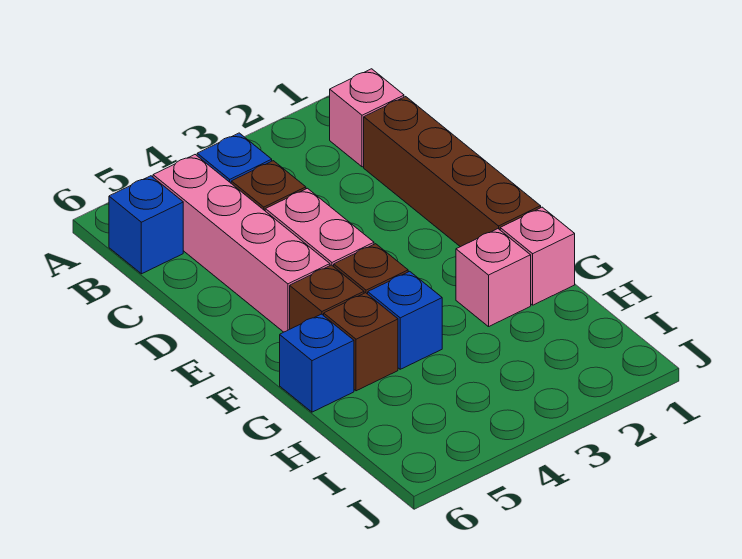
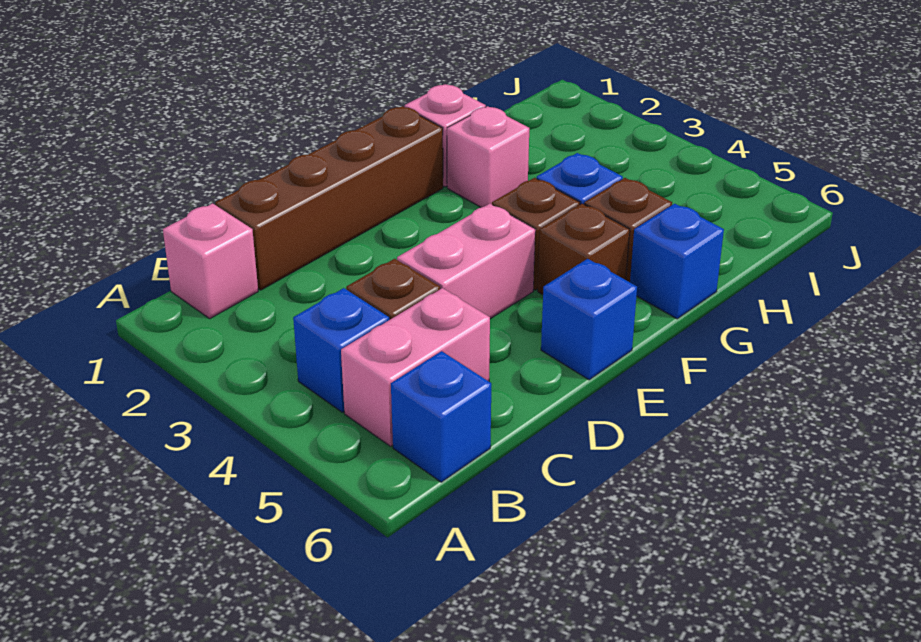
pink brick B5:E5 level 1 -> pink brick B5:C5 level 1
none -> blue brick E6 level 1

